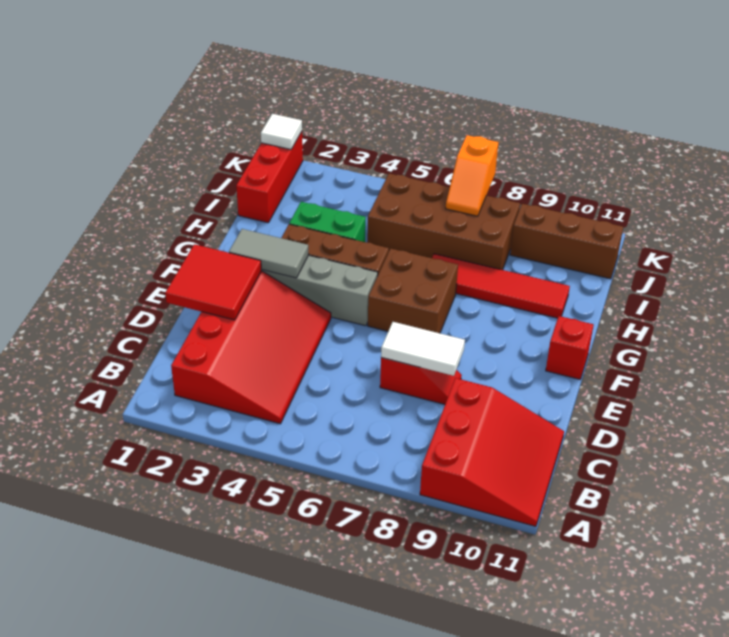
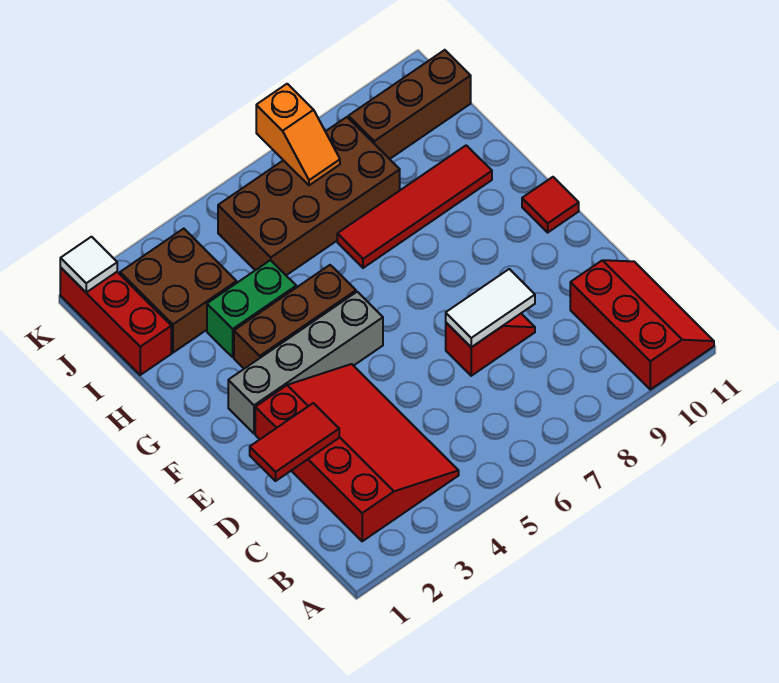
red slope A9:C11 level 1 top 9 -> red slope A10:C11 level 1 top 10
red tile D1:E2 level 2 -> red tile D1:D2 level 2
grey tile F2:F3 level 2 -> none
brown brick F6:G7 level 1 -> brown brick I2:J3 level 1
red brick F11 level 1 -> red tile F11 level 1

